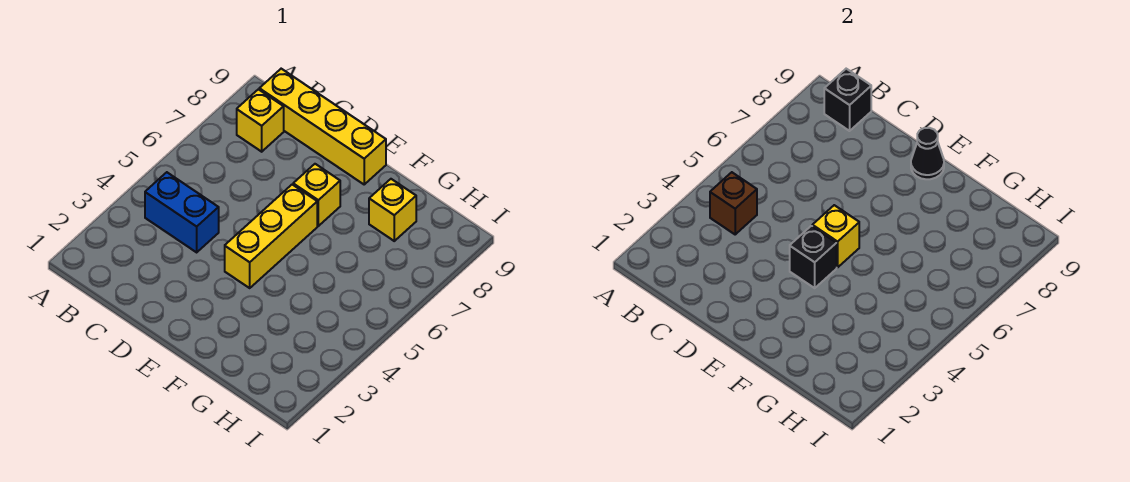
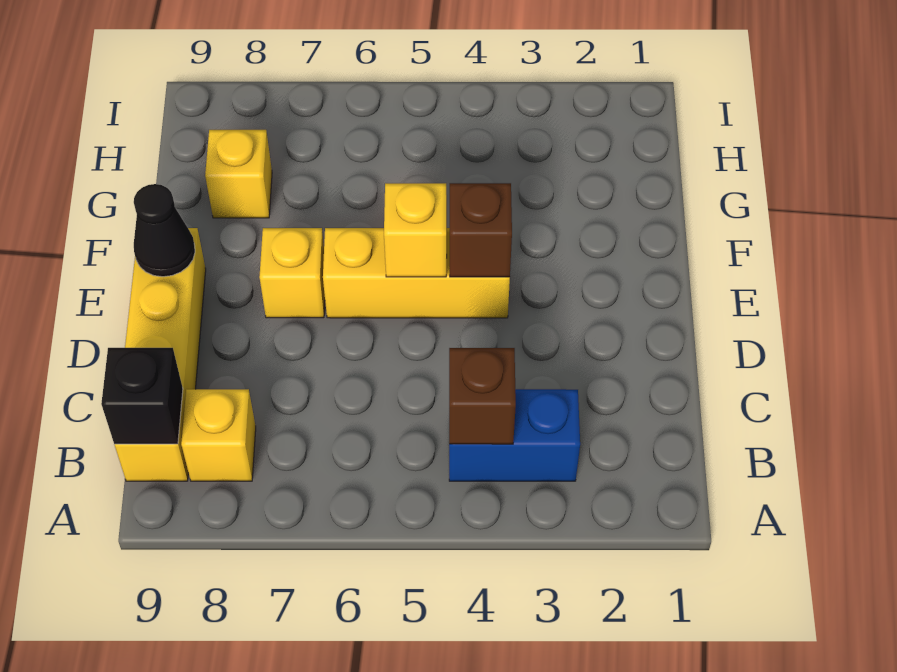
blue brick B4:C4 level 1 -> blue brick B3:B4 level 1
black brick E4 level 2 -> brown brick E4 level 2

